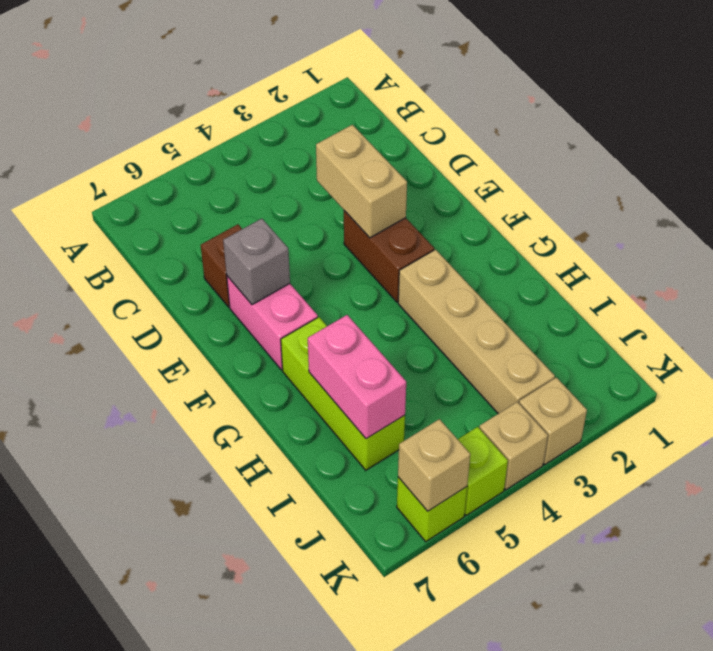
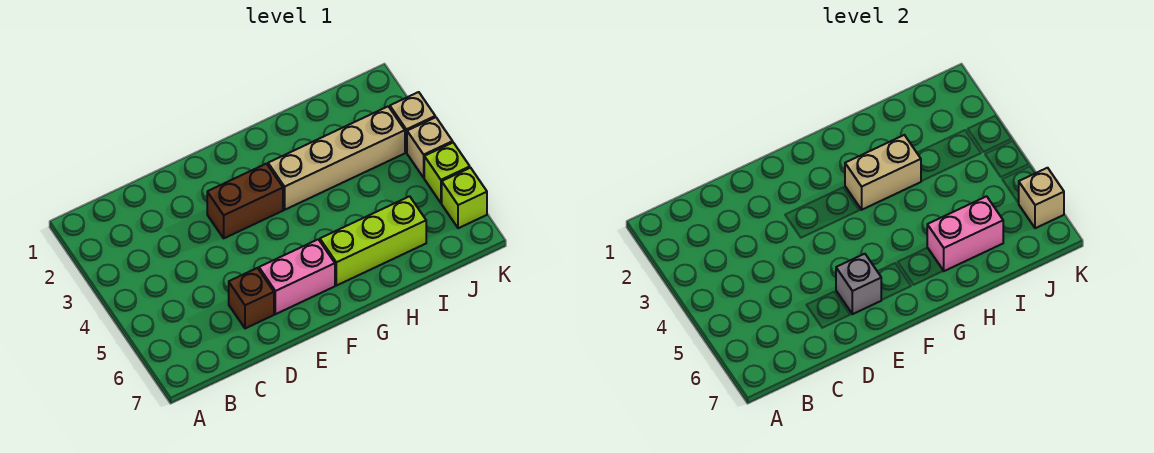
tan brick D3:E3 level 2 -> tan brick G3:H3 level 2

